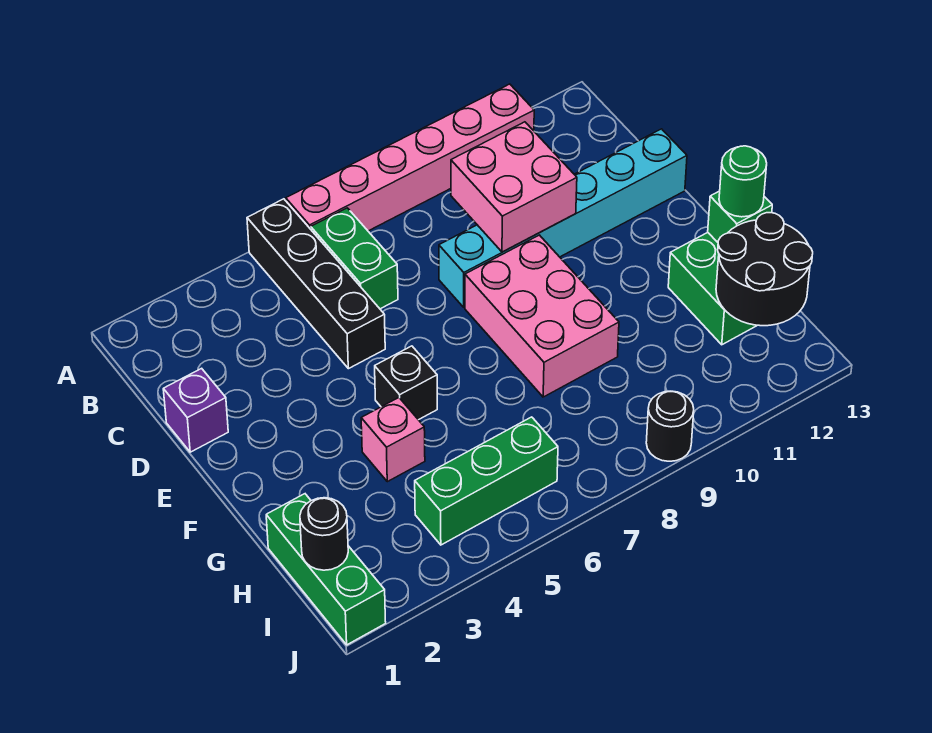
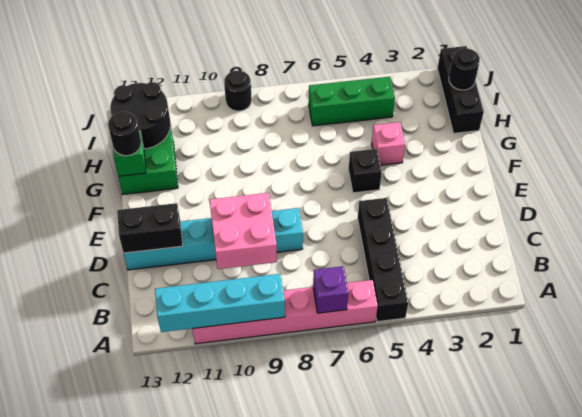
none -> cyan brick A9:A12 level 2
green brick B6:C6 level 1 -> none
purple brick D1 level 1 -> purple brick A7 level 2
none -> black brick D12:D13 level 2
pink brick E8:G9 level 1 -> none
green round brick G13 level 3 -> black round brick G13 level 3
green brick H1:J1 level 1 -> black brick H1:J1 level 1

